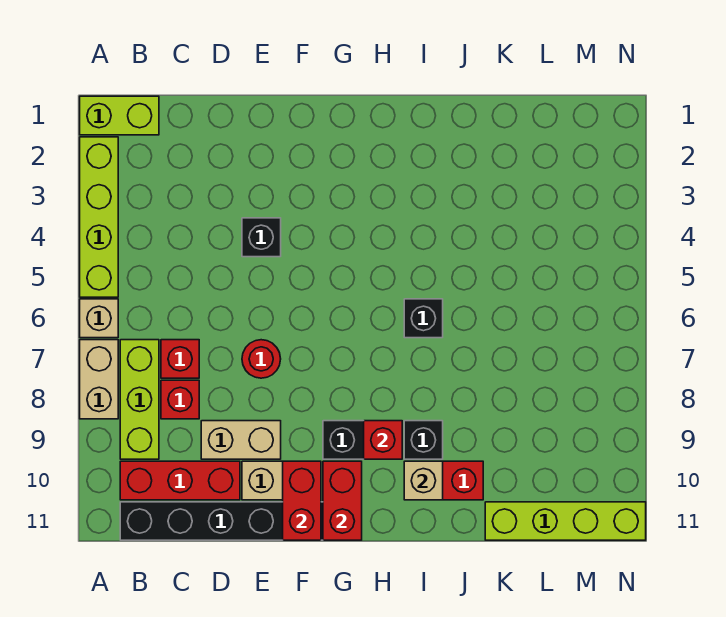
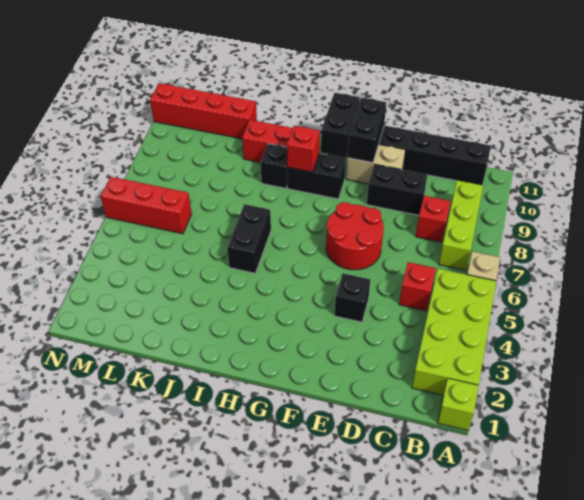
lime brick A1:B1 level 1 -> lime brick A1 level 1
lime brick A2:A5 level 1 -> lime brick A2:B5 level 1
tan brick A7:A8 level 1 -> none
red brick B10:D10 level 1 -> red brick L6:N6 level 1
red brick C7 level 1 -> red brick C5 level 1
tan brick D9:E9 level 1 -> black brick D9:E9 level 1
red round brick E7 level 1 -> red round brick E6:F7 level 1
red brick F10:F11 level 2 -> black brick F10:F11 level 2
red brick G10:G11 level 2 -> black brick G10:G11 level 2
black brick I6 level 1 -> black brick I5:I6 level 1
tan brick I10 level 2 -> none
lime brick K11:N11 level 1 -> red brick K11:N11 level 1

